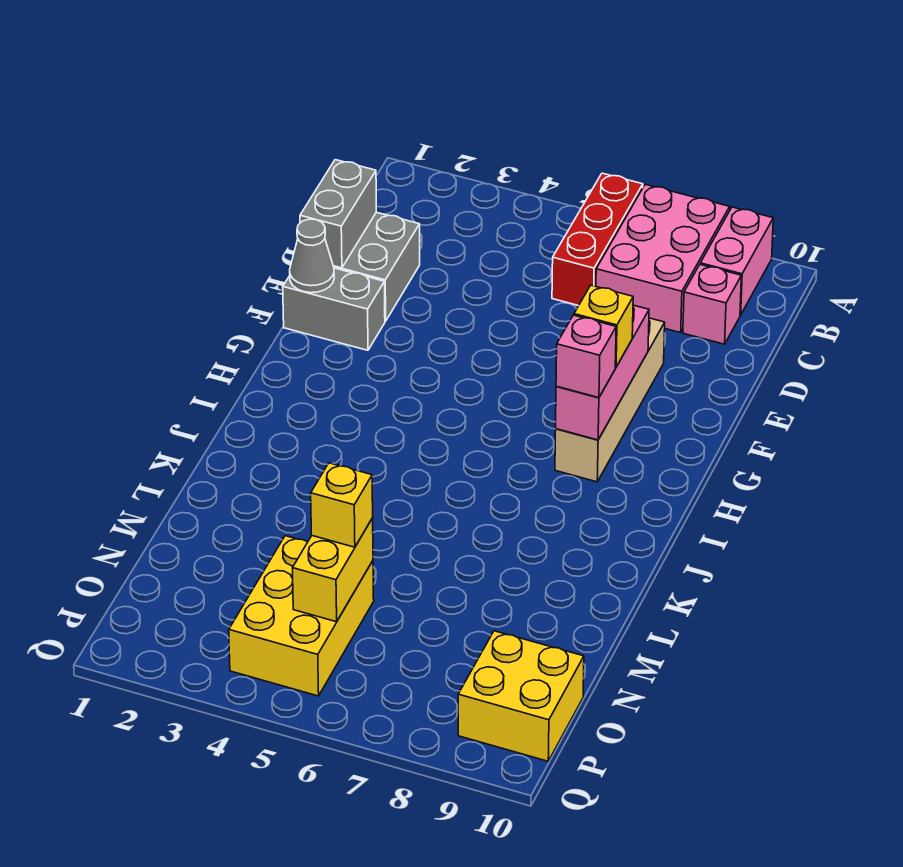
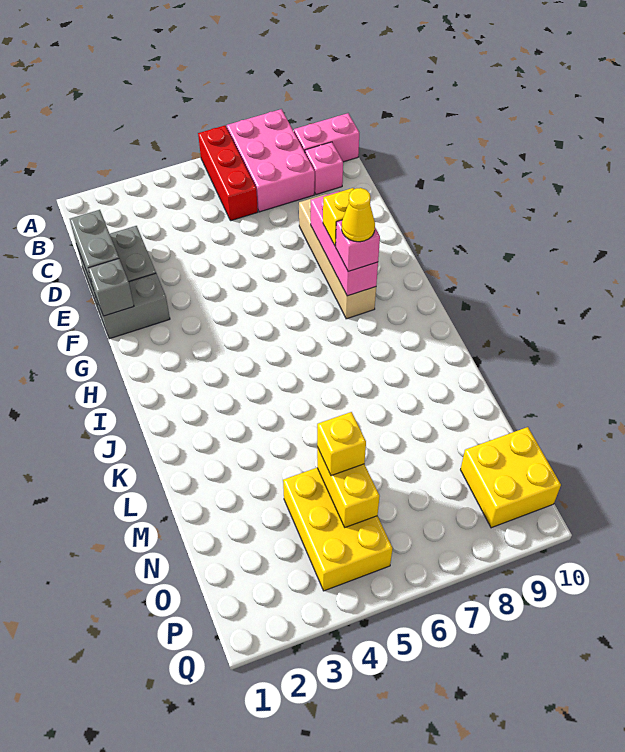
pink brick A9:B9 level 1 -> pink brick B9:B10 level 1
grey cone F1 level 2 -> grey brick F1 level 2
none -> yellow cone H8 level 4

